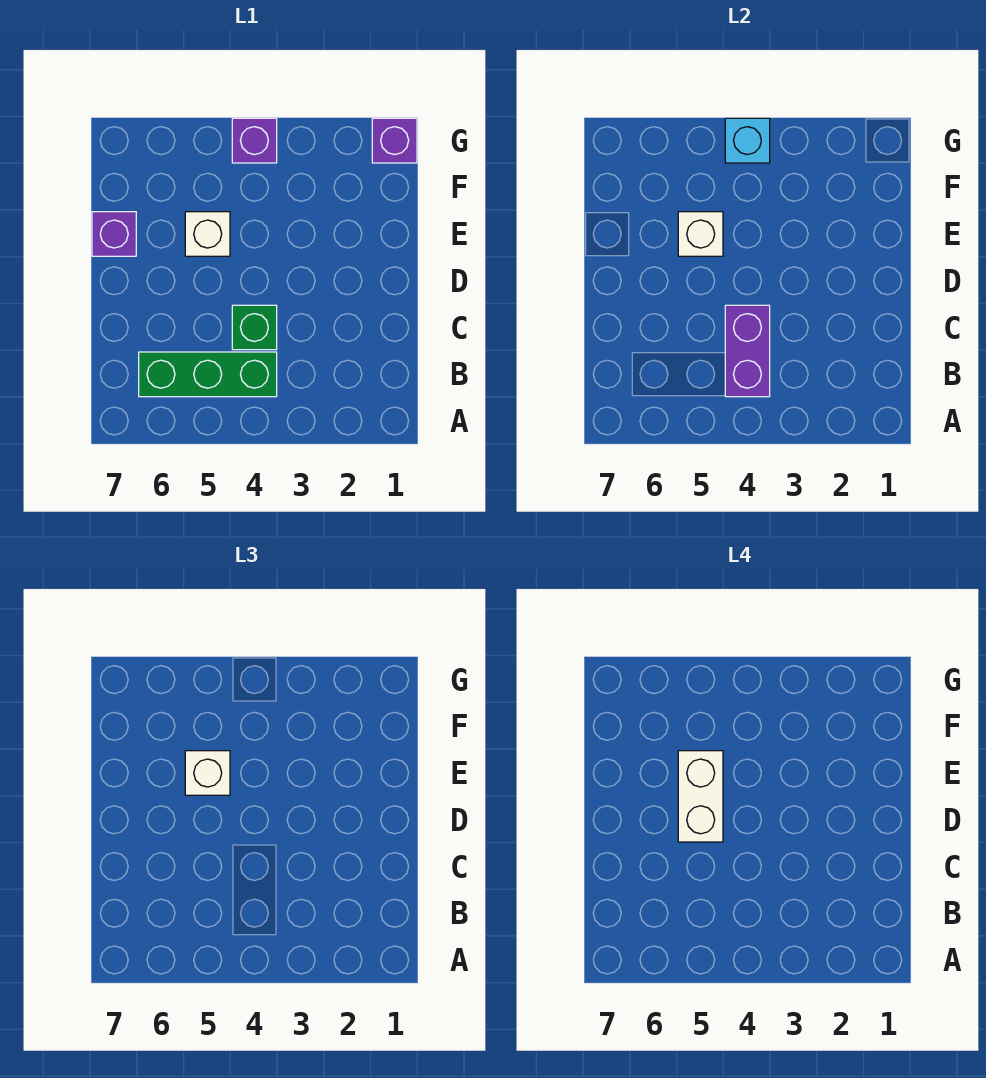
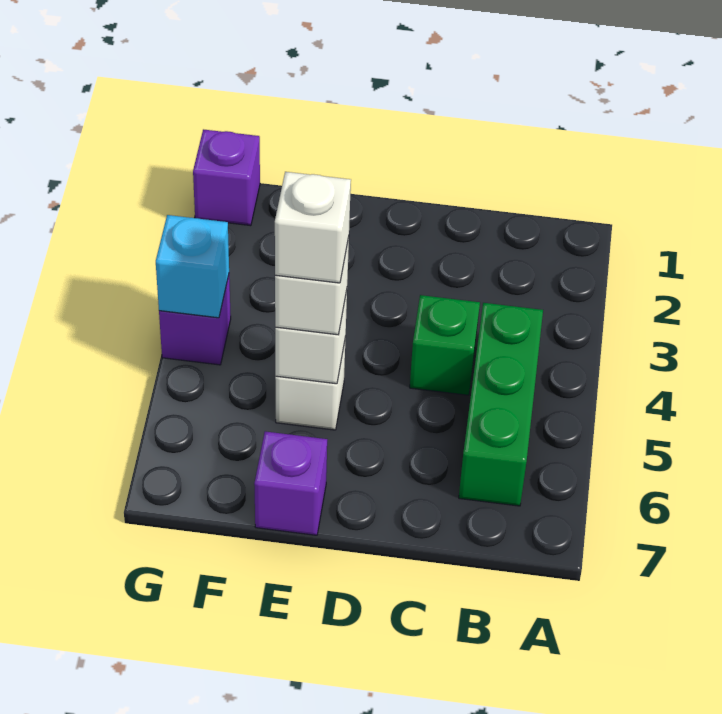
purple brick B4:C4 level 2 -> none
white brick D5:E5 level 4 -> white brick E5 level 4

